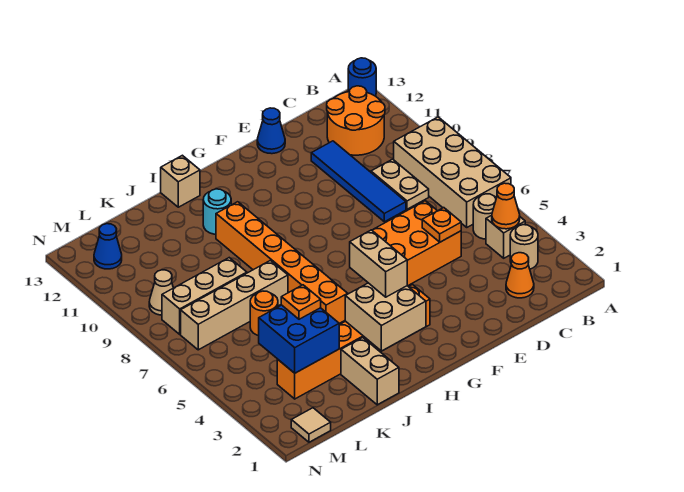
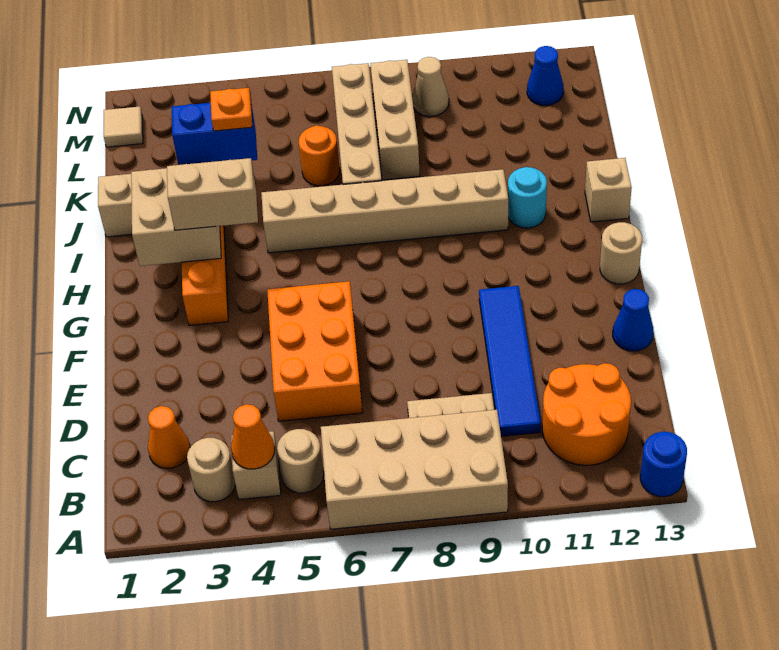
orange plate D5 level 2 -> none
blue tile D8:D11 level 1 -> blue tile C10:F10 level 1
none -> tan round brick G13 level 1
orange brick I5:I10 level 1 -> tan brick I5:I10 level 1
blue brick K3:L4 level 2 -> blue brick K3:K4 level 2

